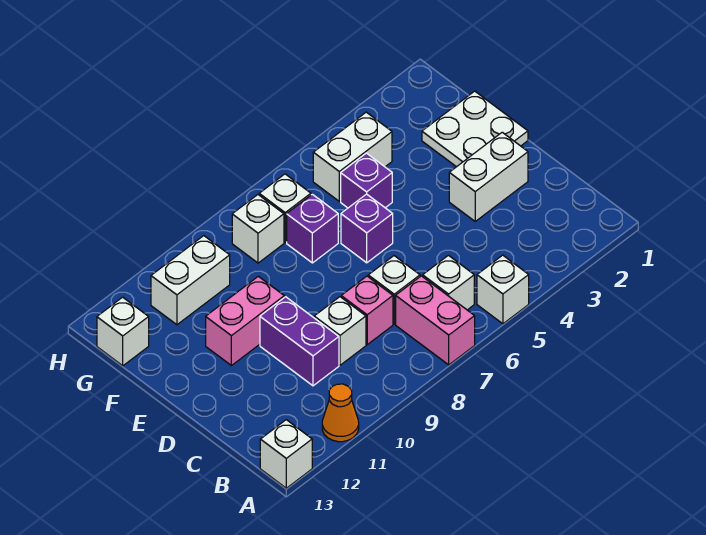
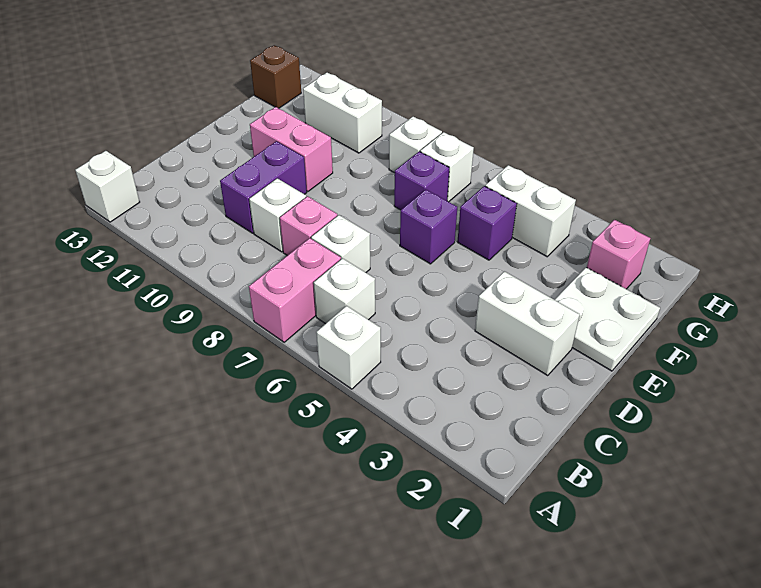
orange cone A11 level 1 -> none
none -> pink brick G2 level 1
white brick G13 level 1 -> brown brick G13 level 1

